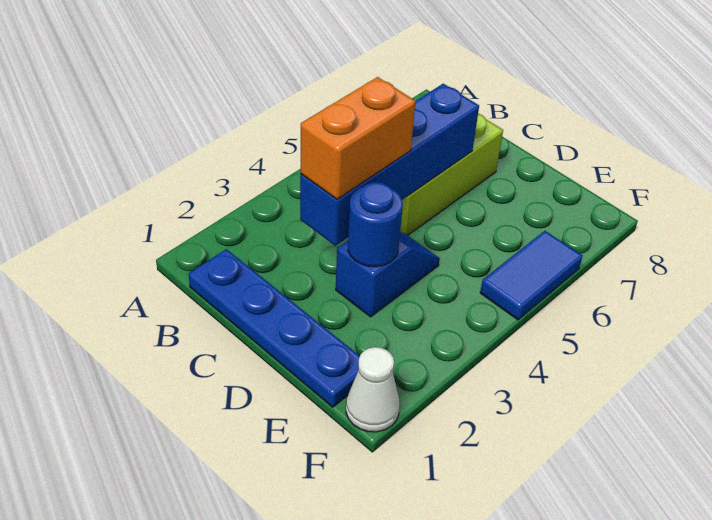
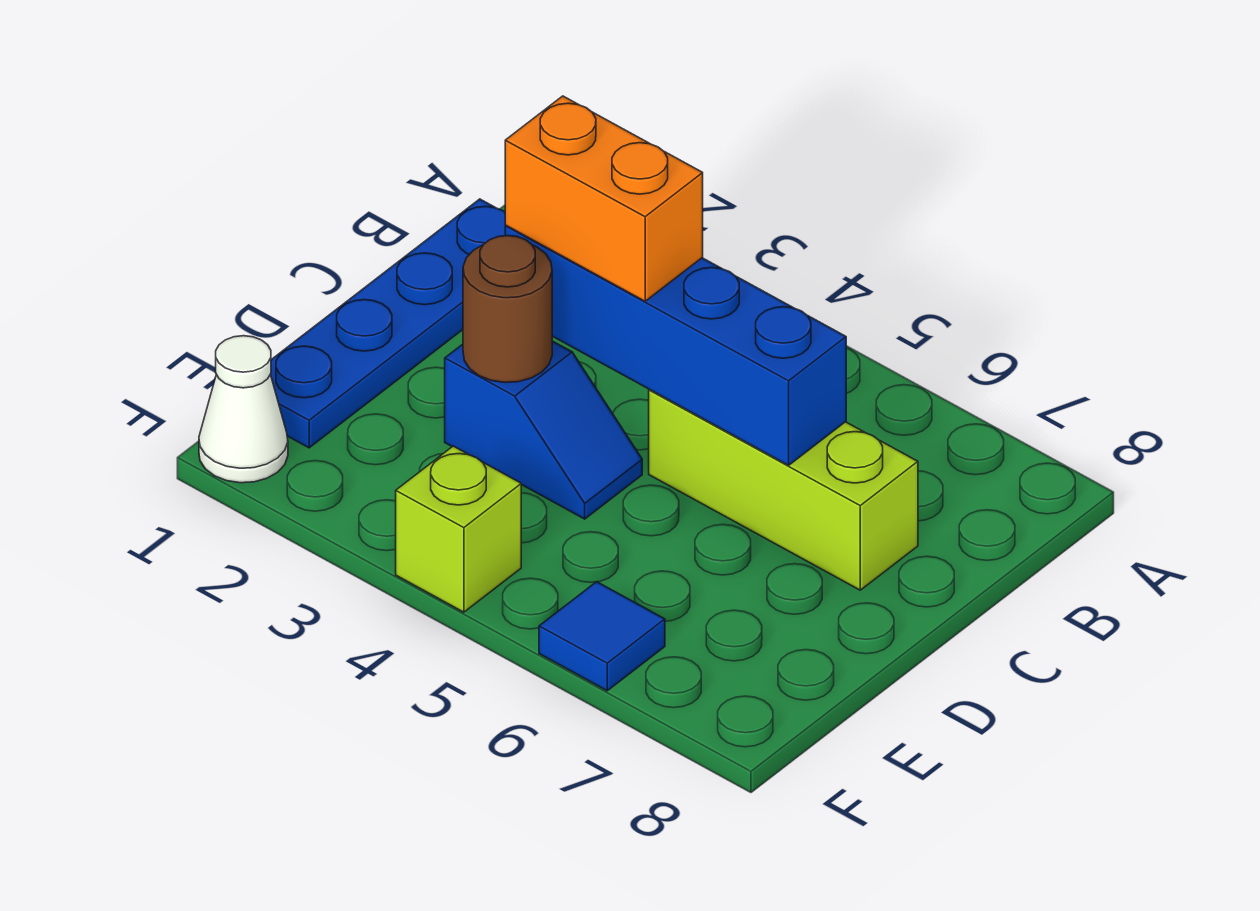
blue round brick D3 level 2 -> brown round brick D3 level 2
none -> lime brick F4 level 1
blue tile F5:F6 level 1 -> blue tile F6 level 1

